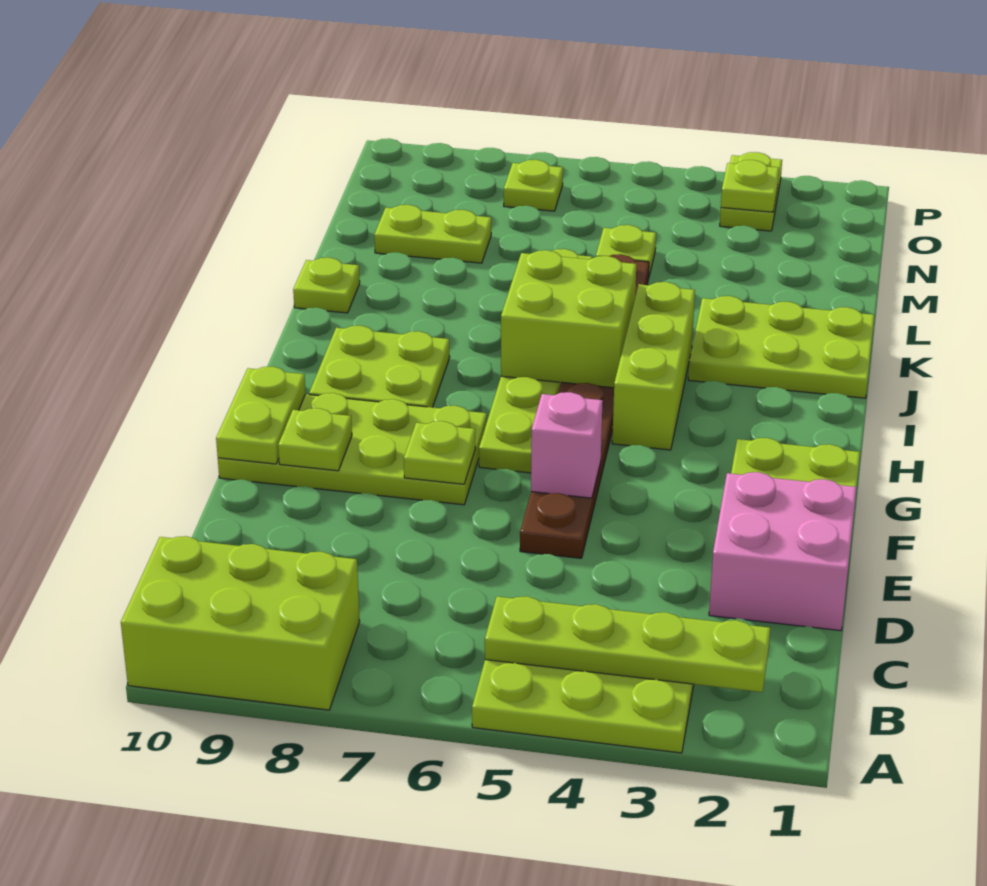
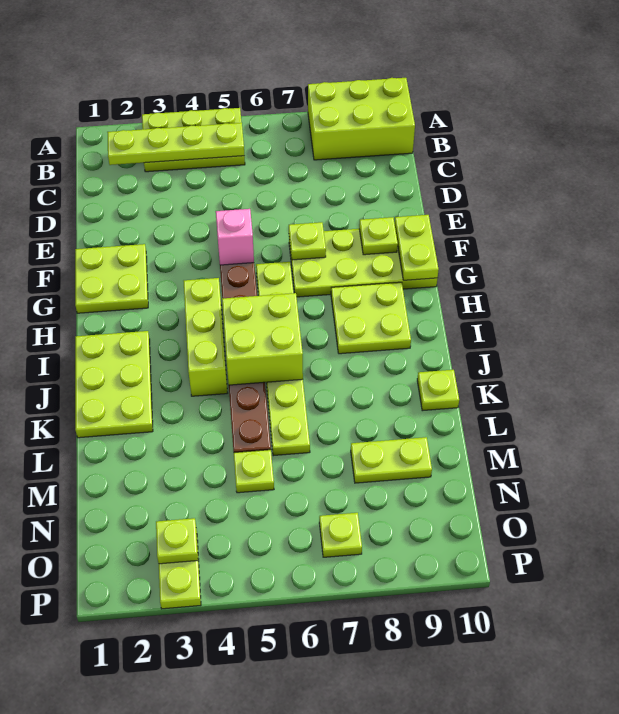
pink brick D1:E2 level 1 -> none
lime plate J1:K3 level 1 -> lime plate I1:K2 level 1

